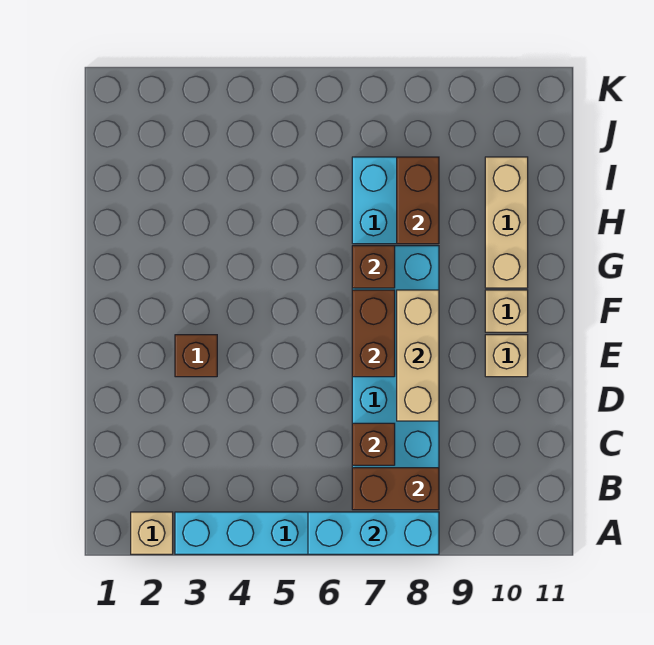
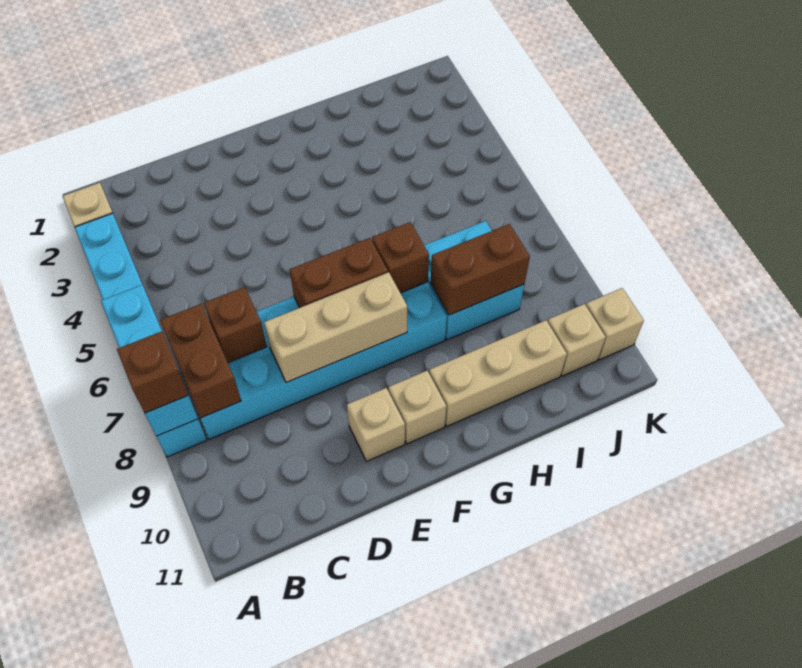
brown brick E3 level 1 -> brown brick A8 level 3
none -> tan brick J10 level 1
none -> tan brick K10 level 1

